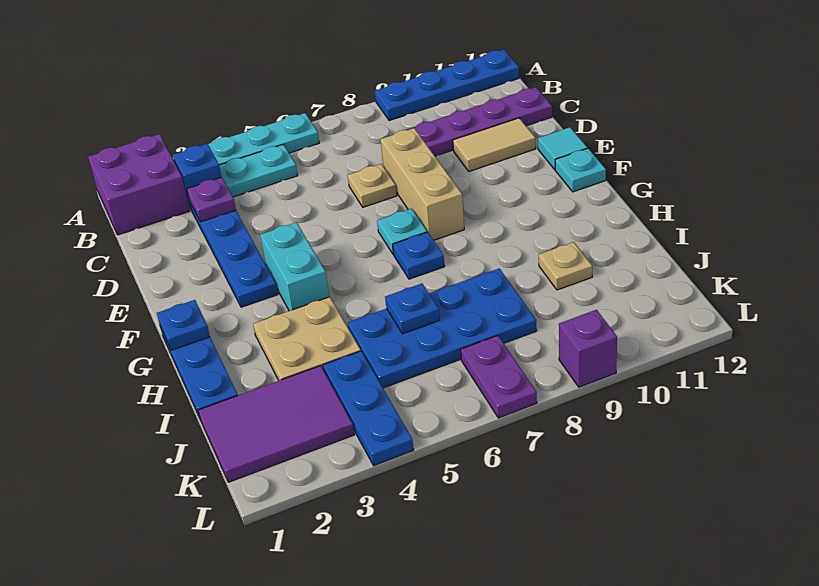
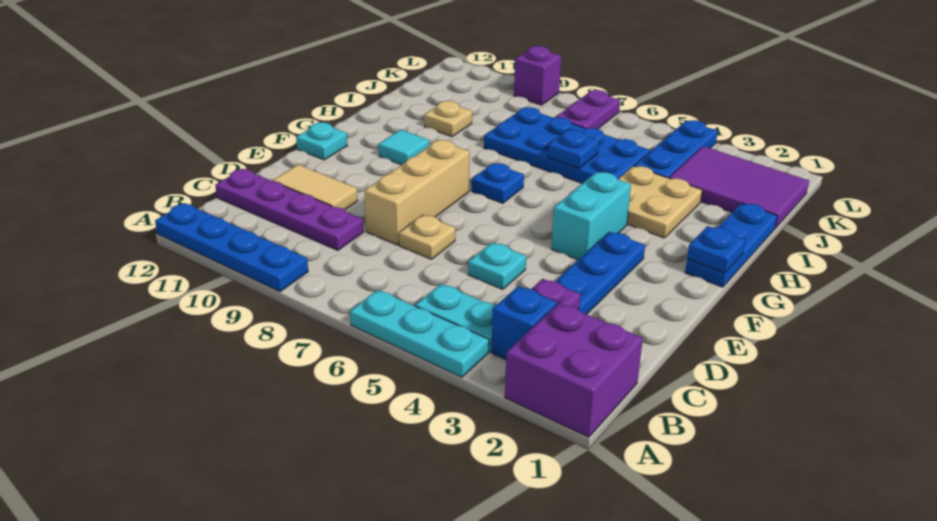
cyan tile E12 level 1 -> cyan tile G10 level 1
cyan plate F7 level 1 -> cyan plate D5 level 1

